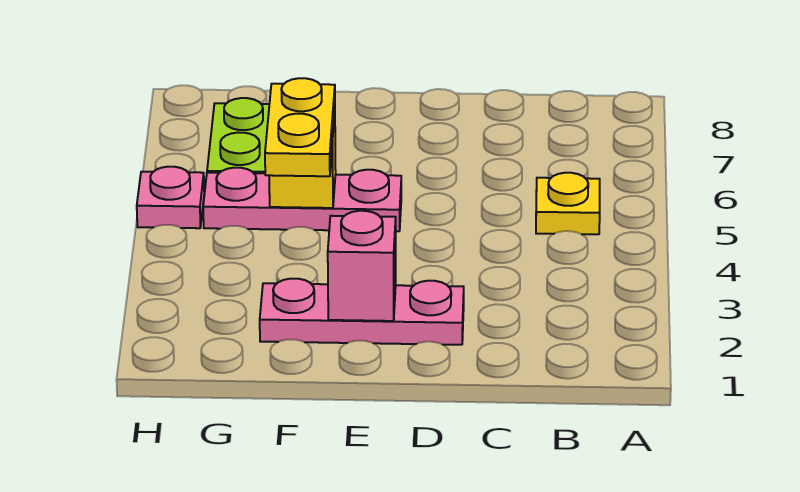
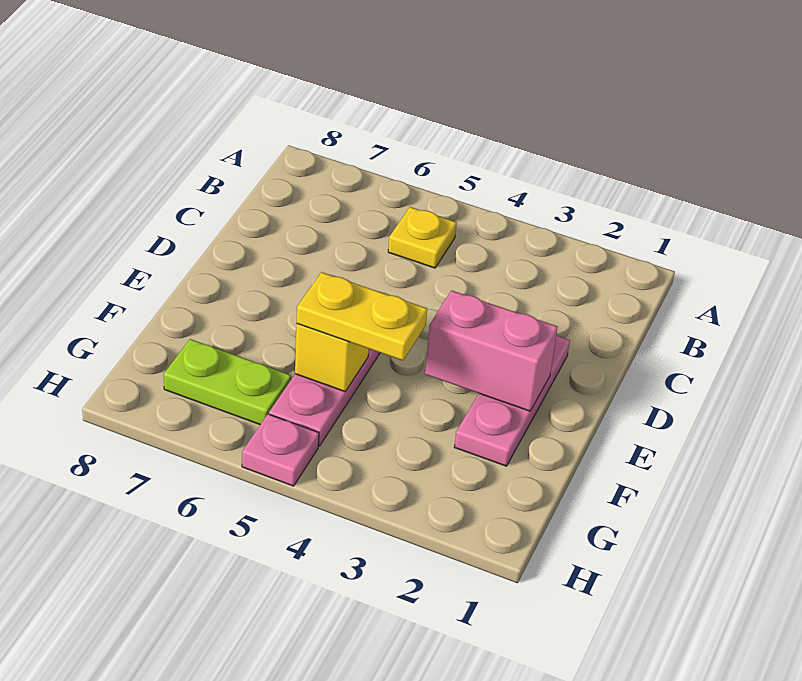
pink brick E2 level 2 -> pink brick E2:E3 level 2

